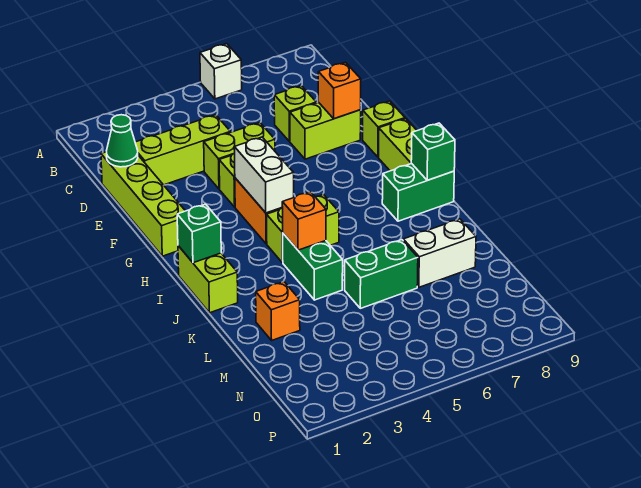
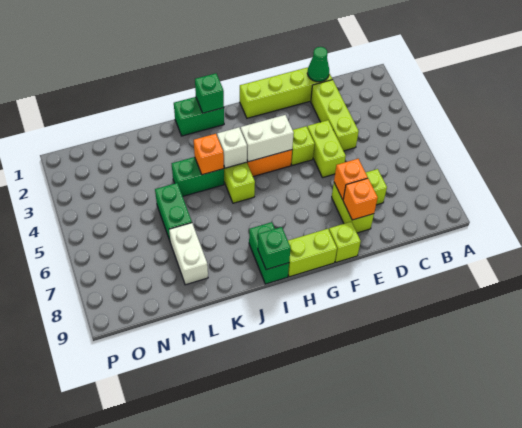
white brick A6 level 1 -> white brick I4 level 2
lime brick I1:J1 level 1 -> green brick I1:J1 level 1
orange brick L2 level 1 -> orange brick E7 level 2

